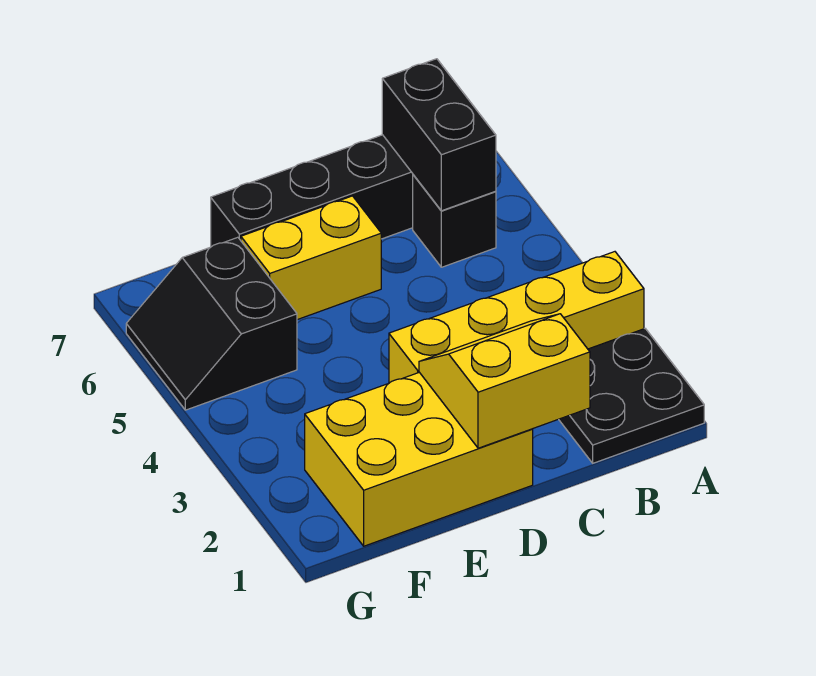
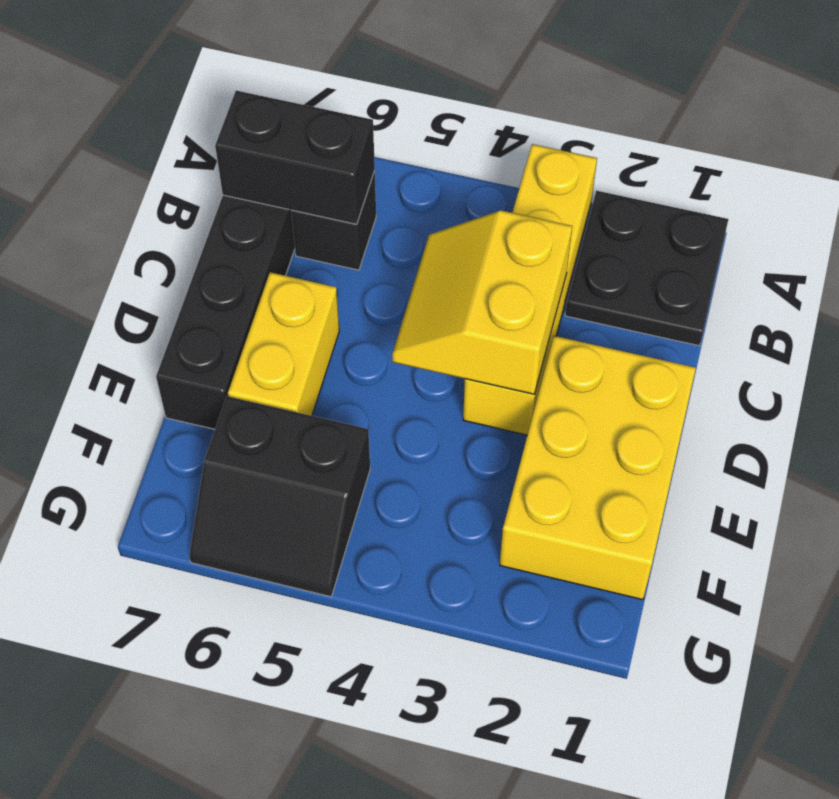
yellow slope C1:D2 level 2 top 1 -> yellow slope C3:D4 level 2 top 3

